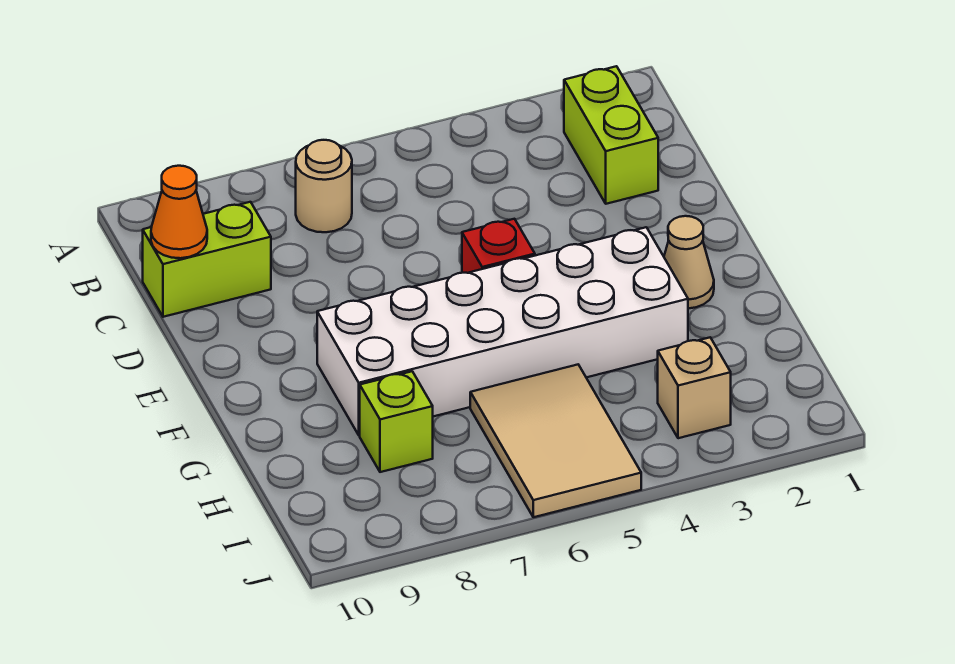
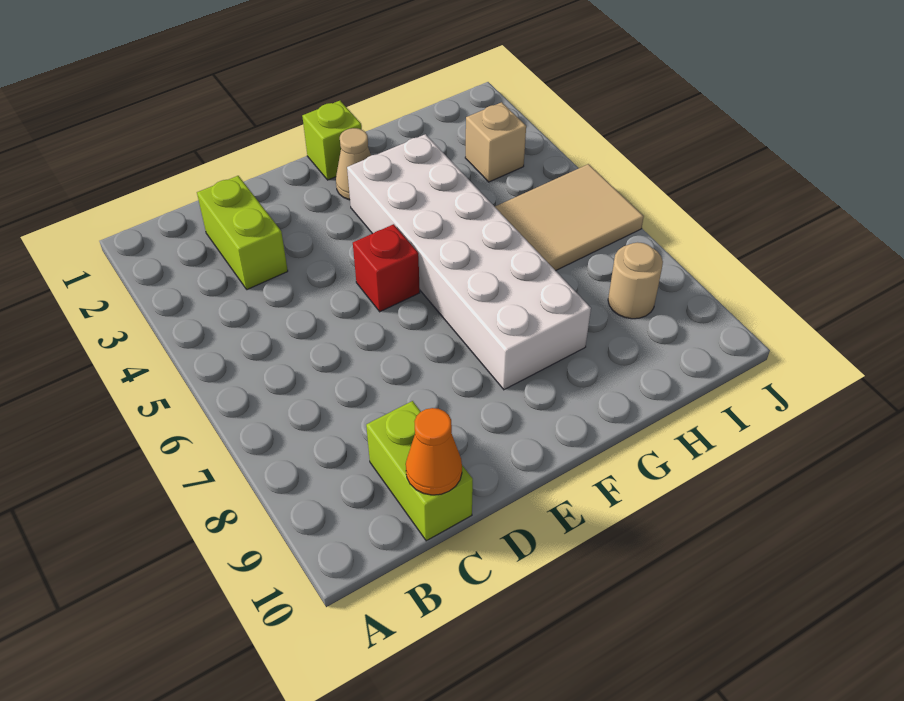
lime brick B2:C2 level 1 -> lime brick C2:C3 level 1
tan round brick B7 level 1 -> tan round brick I8 level 1
lime brick H8 level 1 -> lime brick F1 level 1

